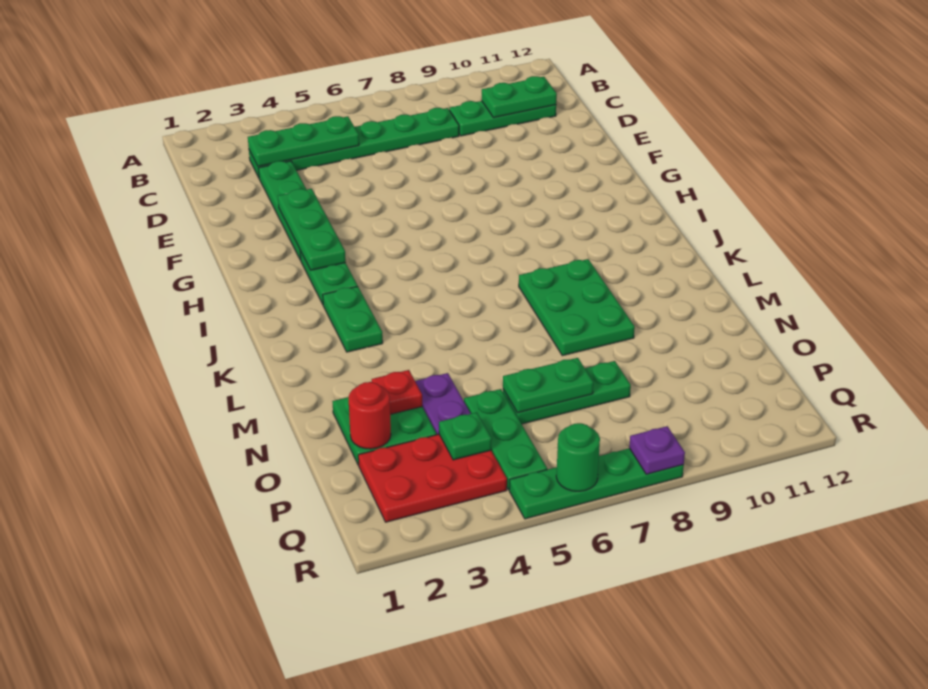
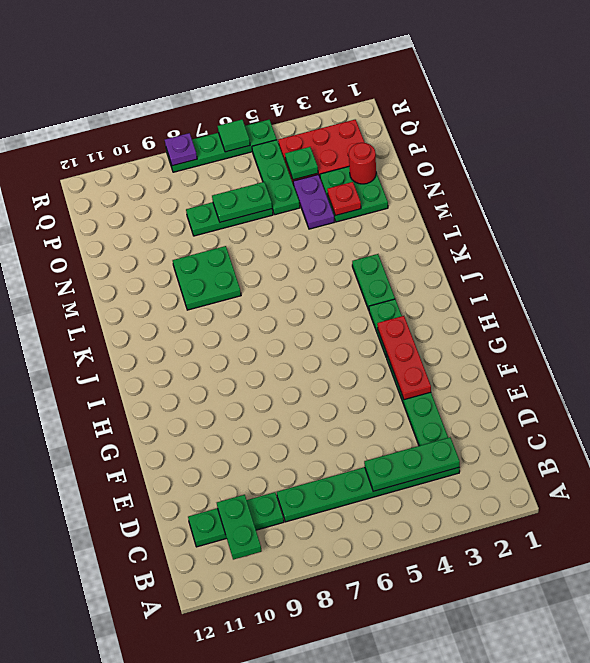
green plate C10:C11 level 2 -> green plate B10:C10 level 2
green plate F3:H3 level 2 -> red plate F3:H3 level 2
green plate K8:M9 level 1 -> green plate L8:M9 level 1
green round brick R6 level 2 -> green tile R6 level 2

